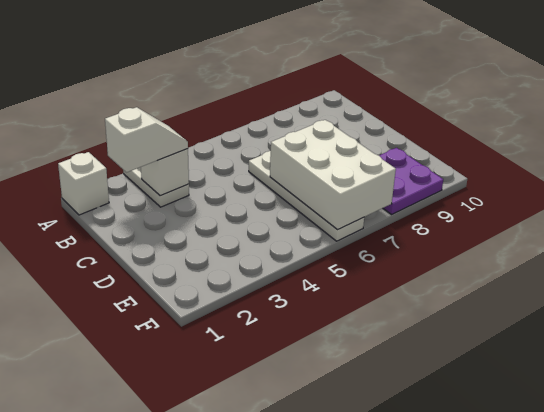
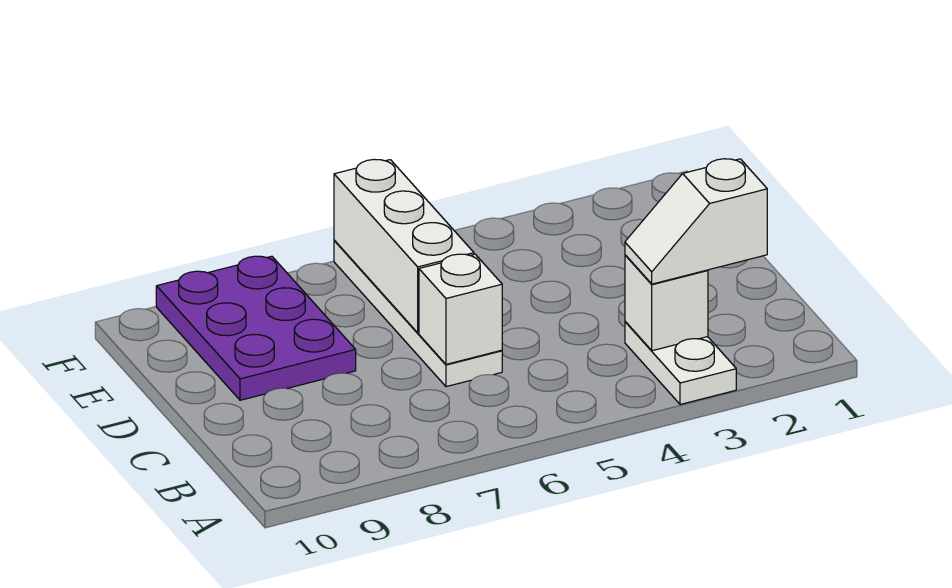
white brick A1 level 1 -> white brick C6 level 2
white brick D6:F7 level 2 -> white brick D6:F6 level 2
purple plate E8:F9 level 1 -> purple plate D8:F9 level 1

